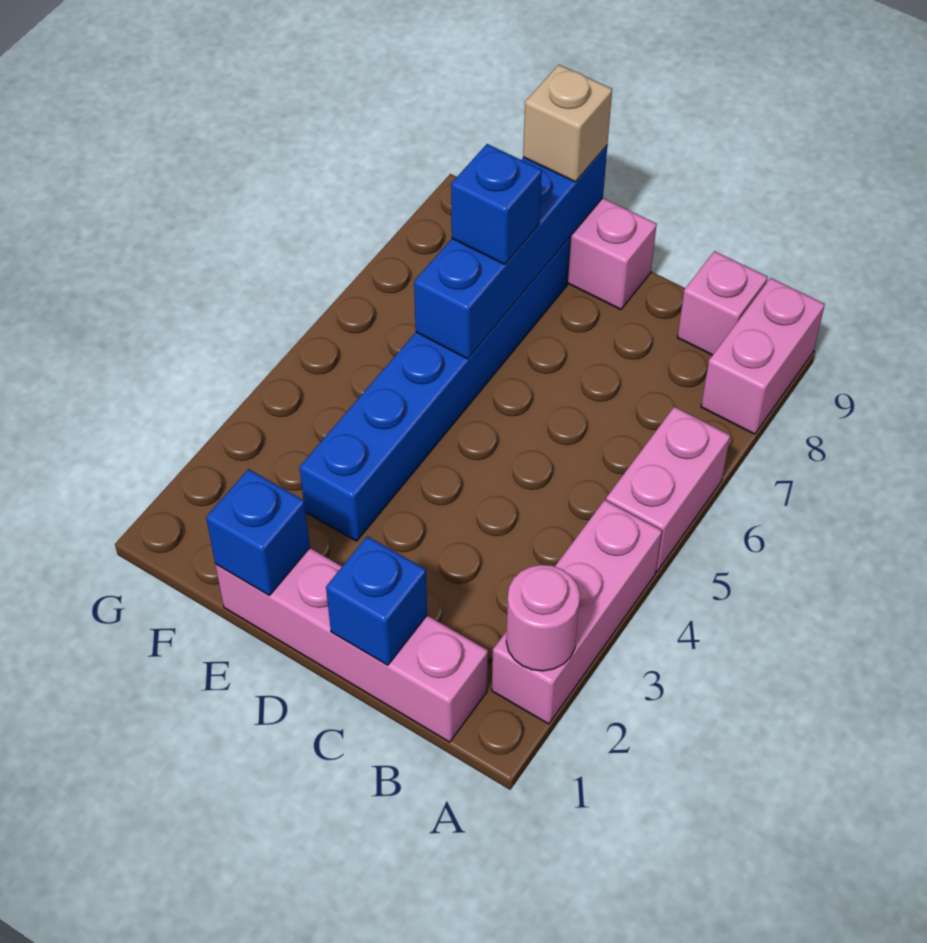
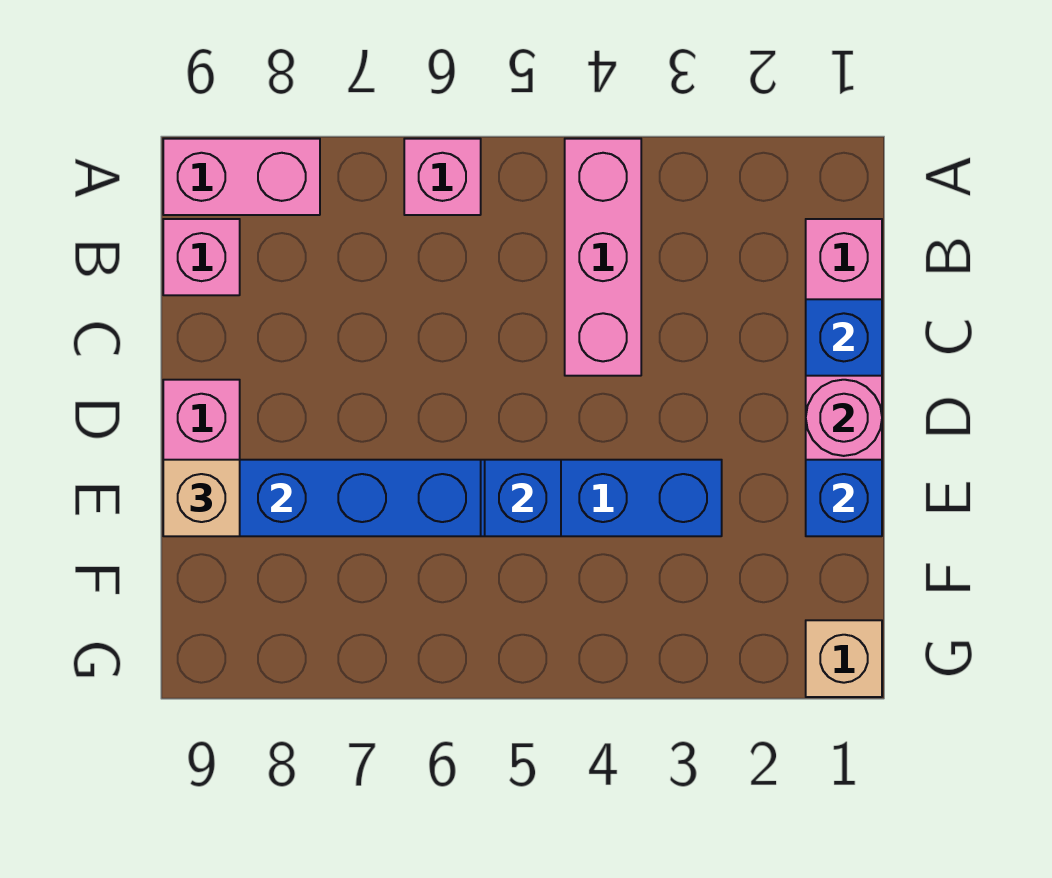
pink brick A2:A4 level 1 -> pink brick A4:C4 level 1
pink round brick A2 level 2 -> pink round brick D1 level 2
pink brick A5:A6 level 1 -> pink brick A6 level 1
blue brick E7 level 3 -> blue brick E5 level 2
none -> tan brick G1 level 1

